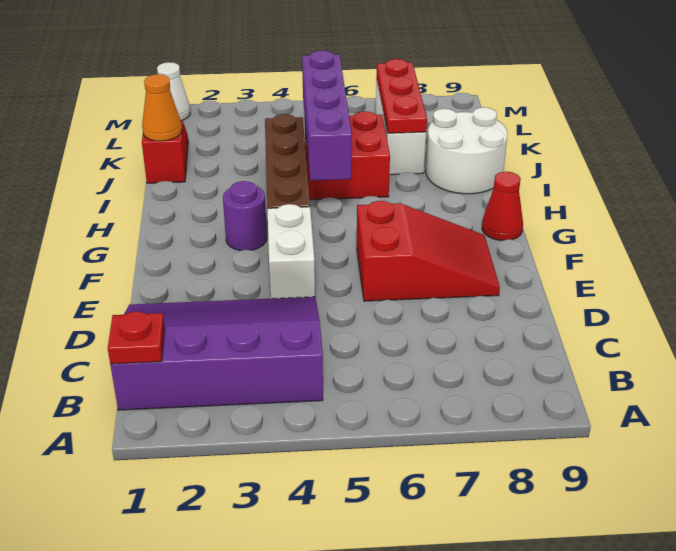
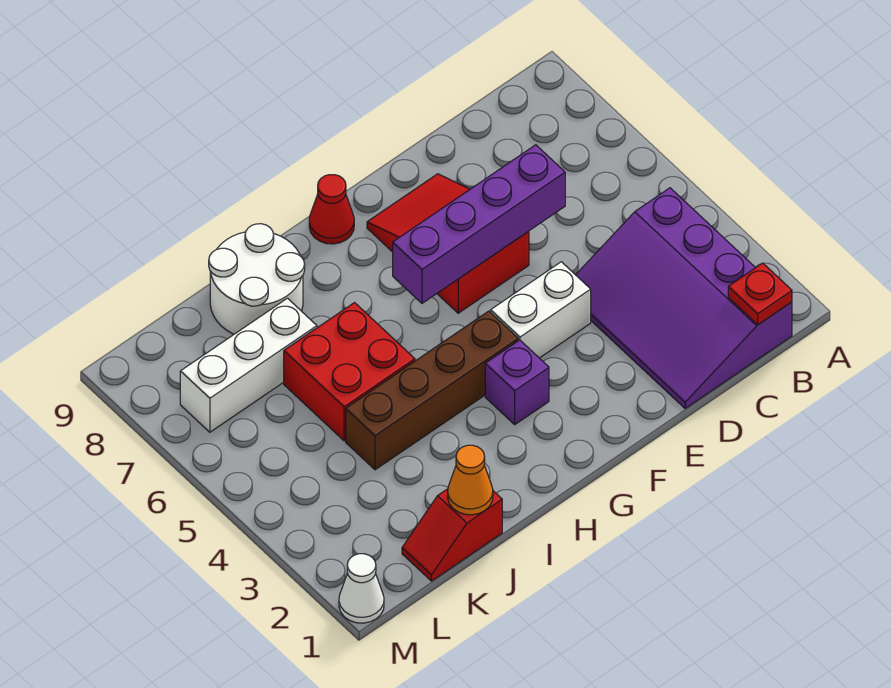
purple round brick G3 level 1 -> purple brick G3 level 1
purple brick H5:K5 level 2 -> purple brick D6:G6 level 2
red plate J7:L7 level 2 -> none

